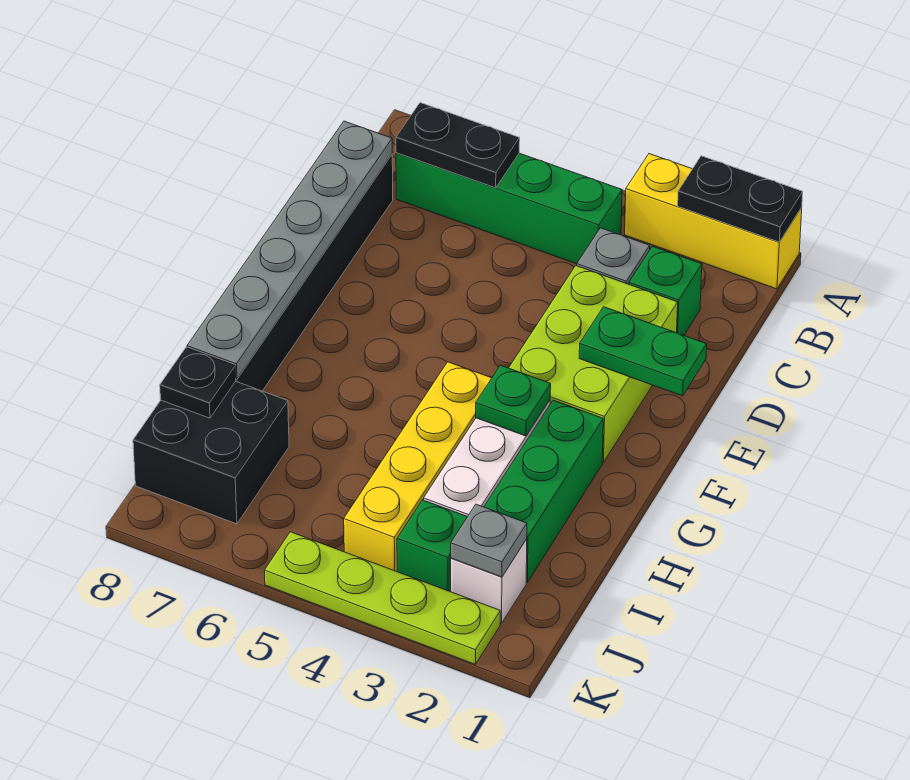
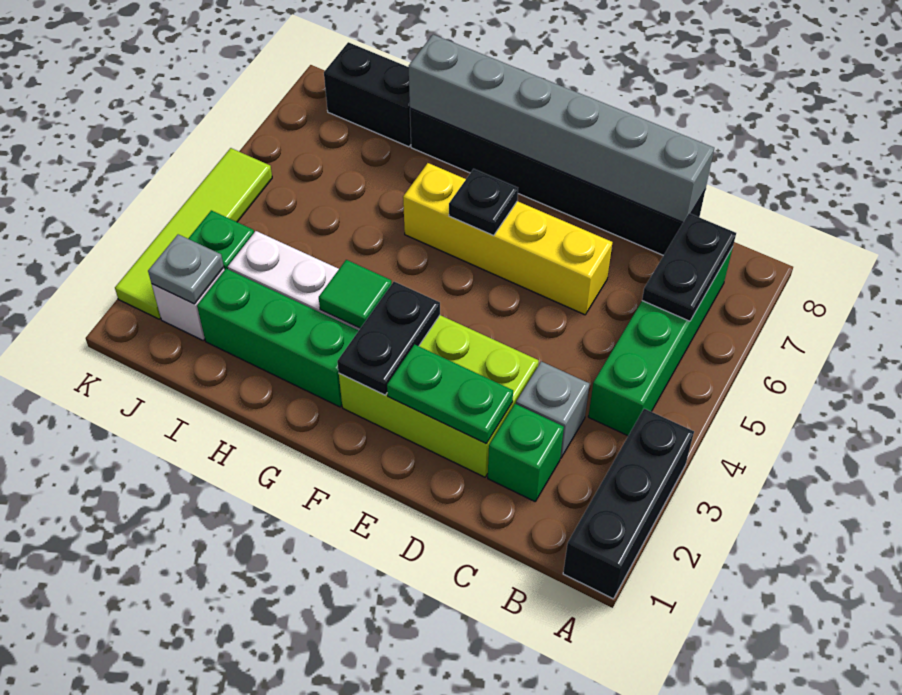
yellow brick A1:A3 level 1 -> black brick A1:A3 level 1
black plate A1:A2 level 2 -> black plate F2:F3 level 2
grey plate C8:H8 level 2 -> grey brick C8:H8 level 2
green plate E1:E2 level 2 -> green plate D2:E2 level 2
green plate G3 level 2 -> green tile G3 level 2
yellow brick G4:J4 level 1 -> yellow brick D6:G6 level 1
black brick I7:J8 level 1 -> black brick I8:J8 level 1
black plate I8 level 2 -> black plate F6 level 2
lime plate K2:K5 level 1 -> lime tile K2:K5 level 1

